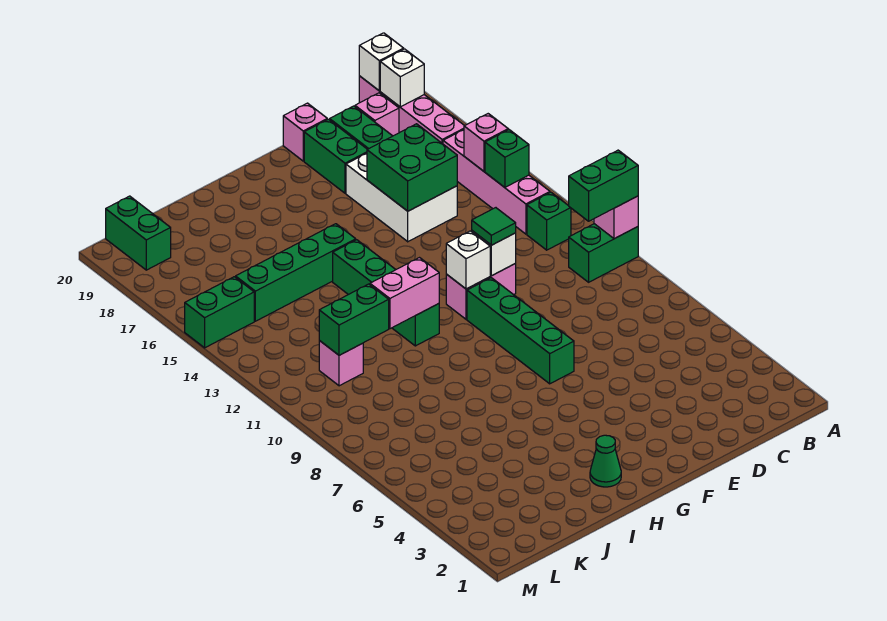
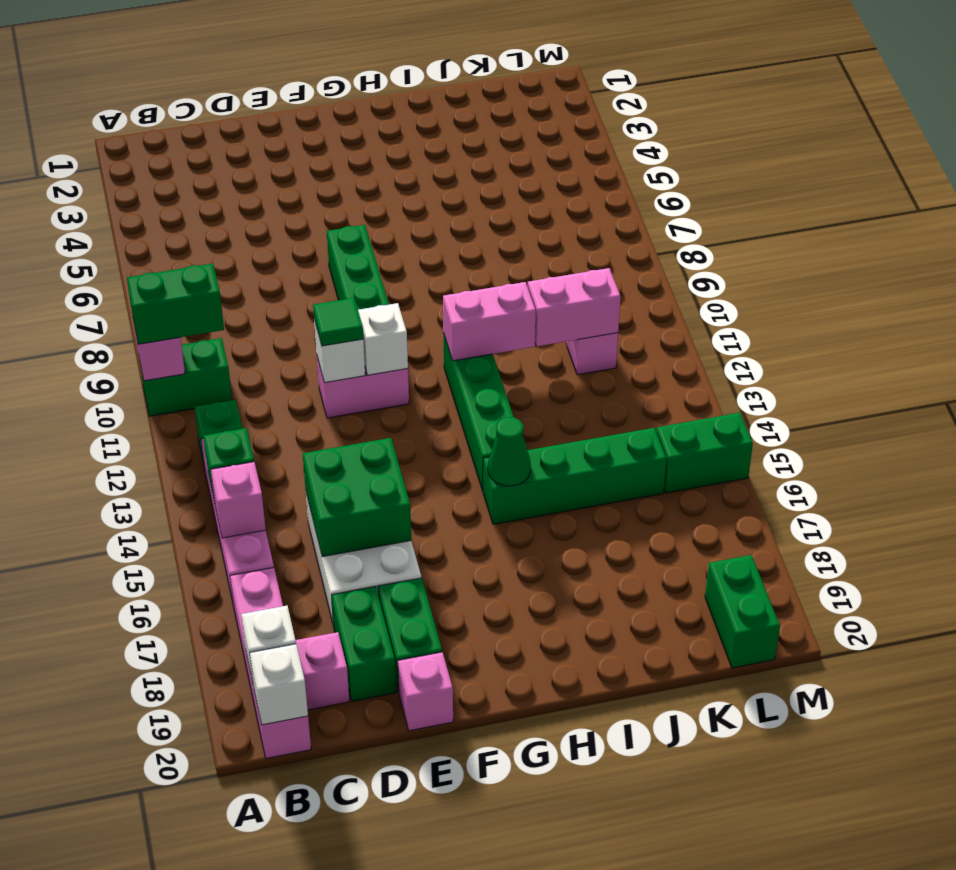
green cone H2 level 1 -> green cone H15 level 2
green brick J11:K11 level 2 -> pink brick J11:K11 level 2

